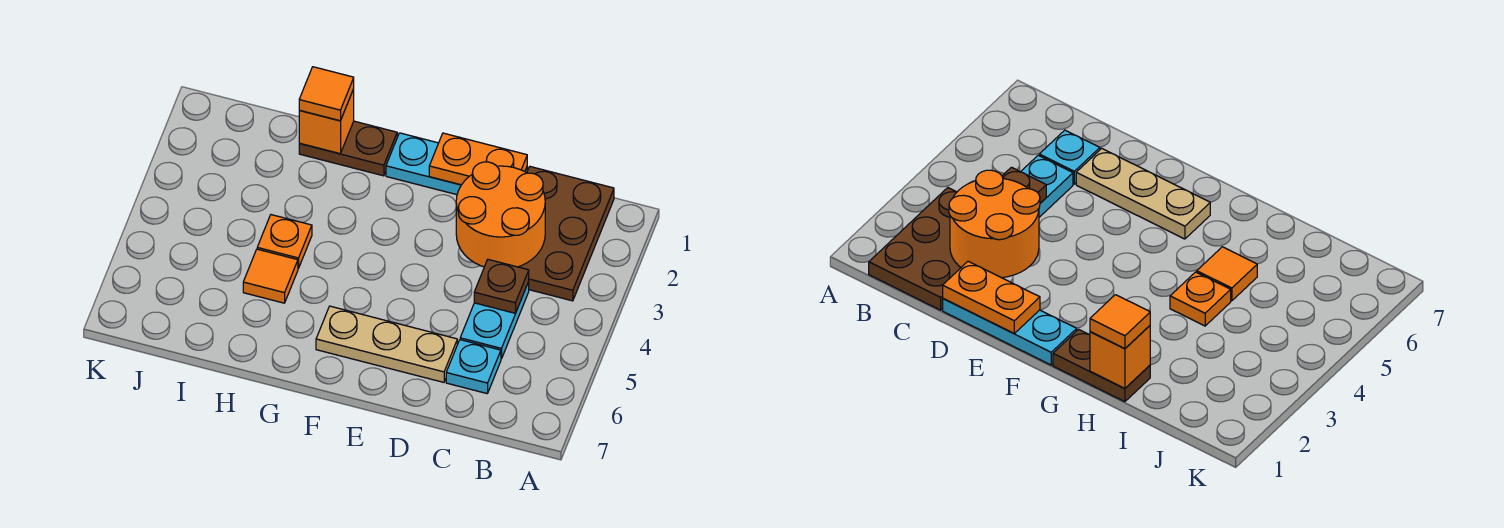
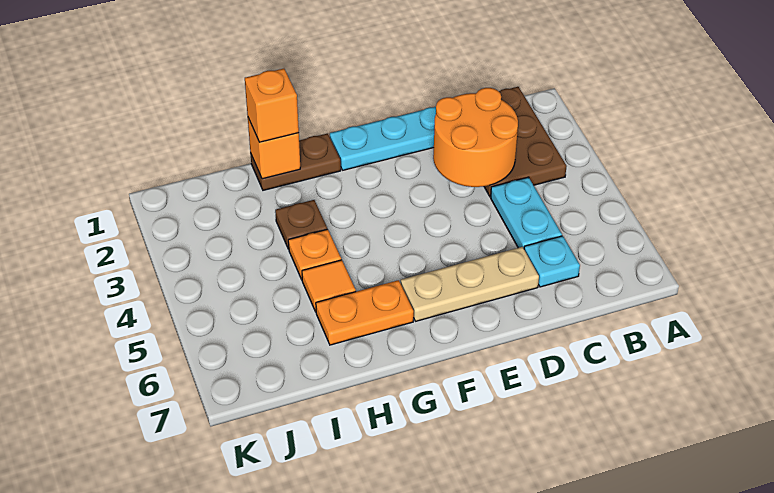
brown plate C4 level 2 -> brown plate H3 level 1
orange plate D1:E1 level 2 -> orange plate G6:H6 level 1
orange tile H1 level 3 -> orange brick H1 level 3

